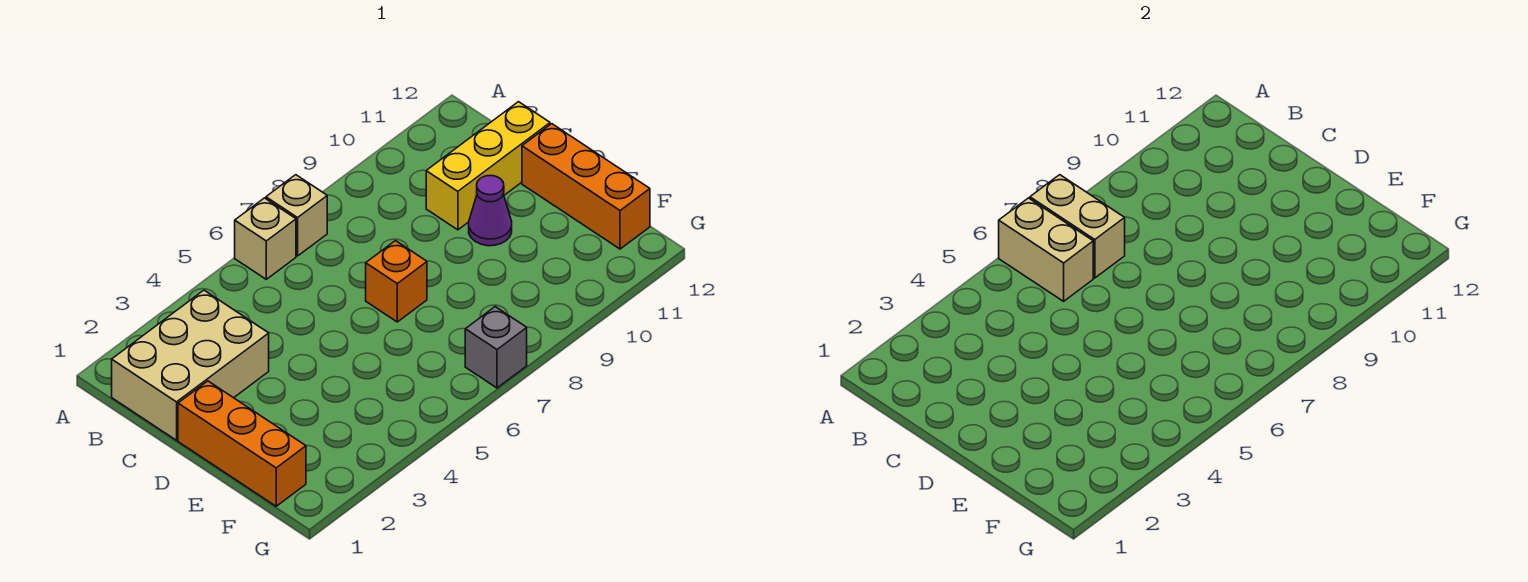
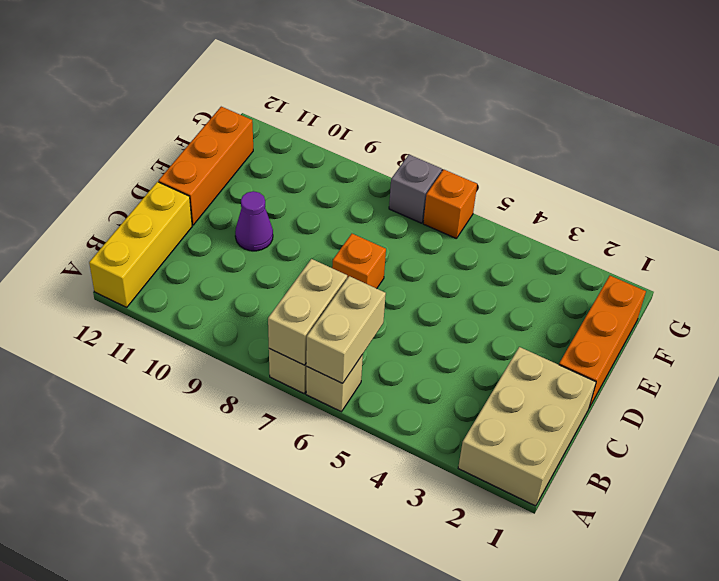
tan brick B1:C3 level 1 -> tan brick A1:C2 level 1
yellow brick C10:C12 level 1 -> yellow brick A12:C12 level 1
none -> orange brick G6 level 1

